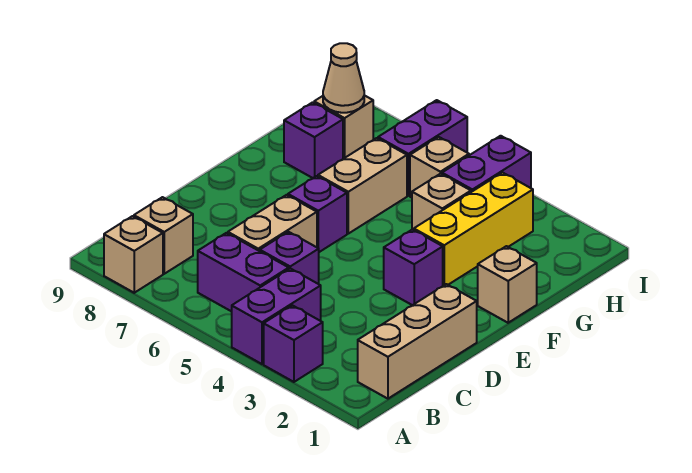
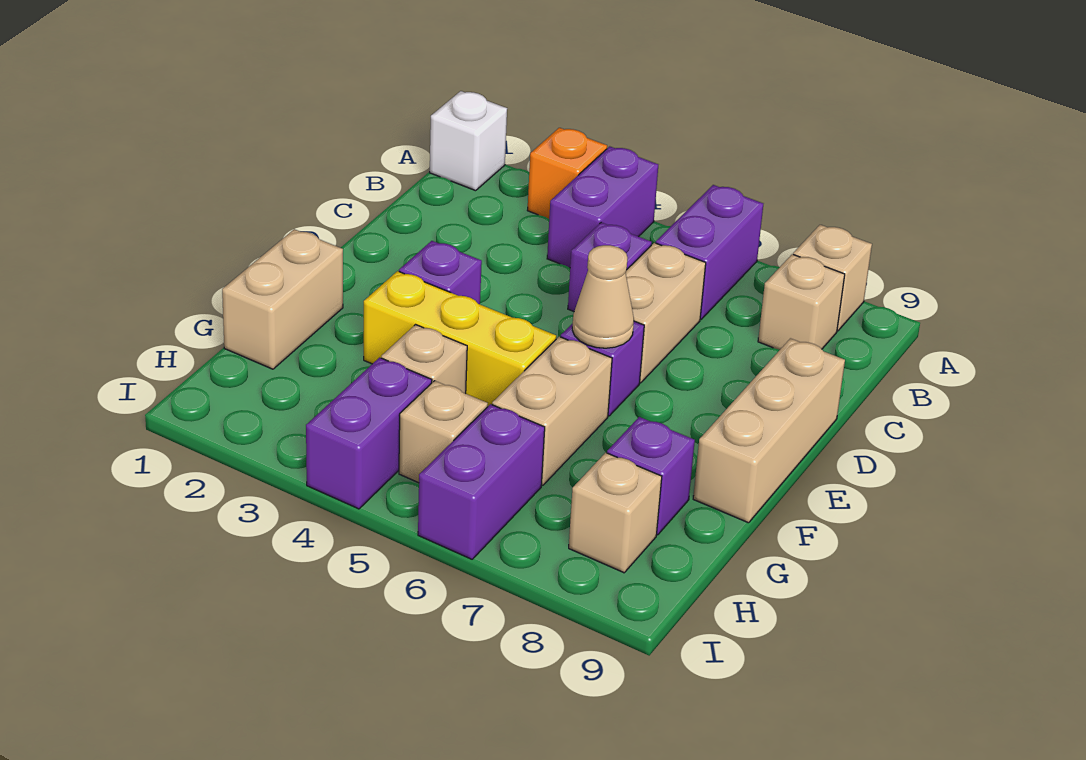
none -> white brick A1 level 1
purple brick A3 level 1 -> orange brick A3 level 1
tan brick B1:D1 level 1 -> tan brick D9:F9 level 1
purple brick B5:B6 level 1 -> purple brick A6:B6 level 1
tan brick F1 level 1 -> tan brick F1:G1 level 1
yellow brick F3:H3 level 1 -> yellow brick F3:F5 level 1
tan cone H8 level 2 -> tan cone E6 level 2

